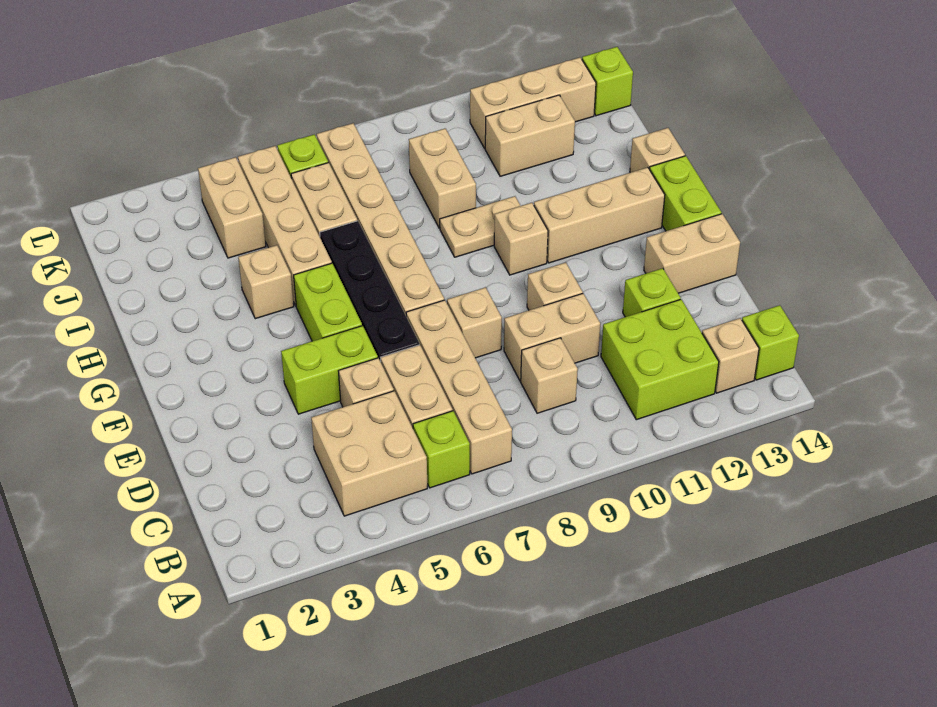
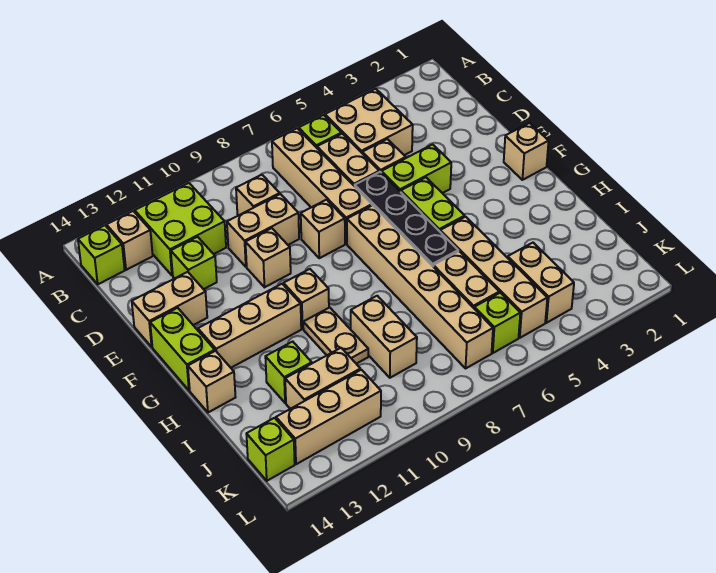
tan brick H4 level 1 -> tan brick F1 level 1
tan plate H9:H10 level 1 -> tan plate H10:I10 level 1
none -> lime brick I12 level 1

